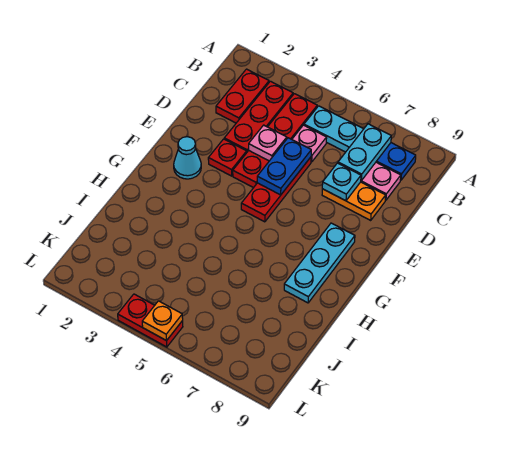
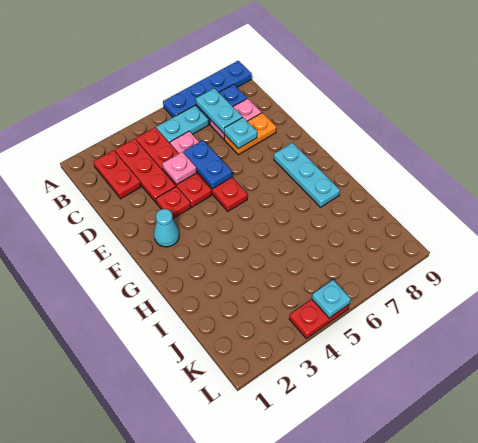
none -> blue plate A6:A9 level 1
orange plate L5 level 2 -> cyan plate L5 level 2

